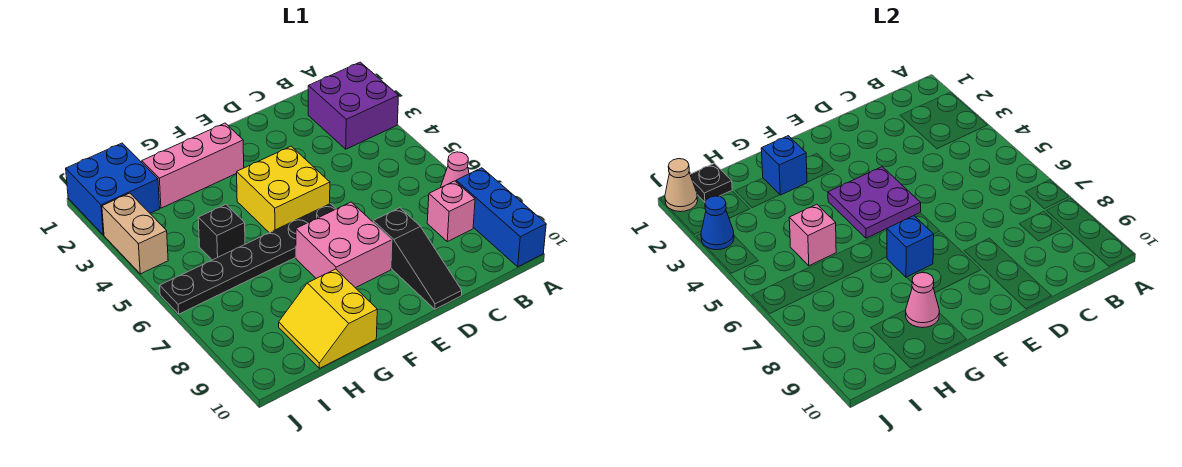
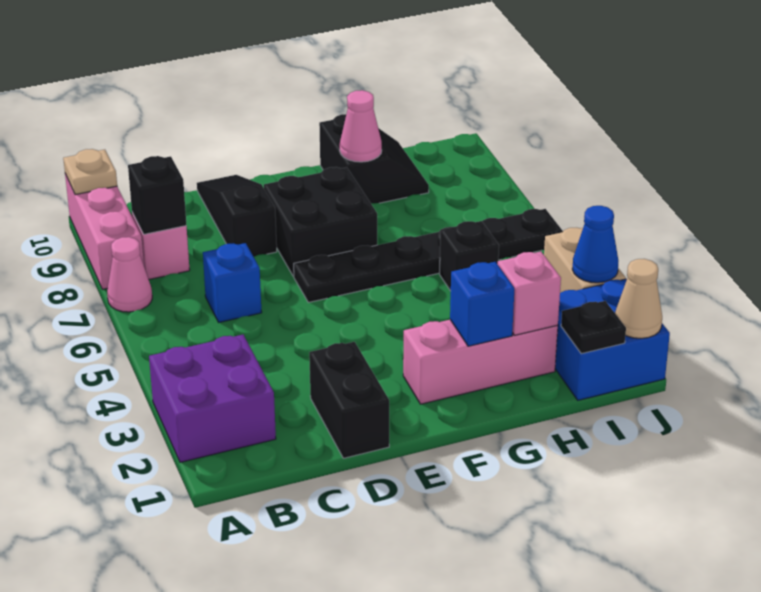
blue brick A8:A10 level 1 -> pink brick A8:A10 level 1
none -> tan plate A10 level 2
none -> black brick B8 level 2
none -> black brick D1:D2 level 1
yellow brick E4:F5 level 1 -> none
purple plate E4:F5 level 2 -> none
pink brick E7:F8 level 1 -> black brick E7:F8 level 1
blue brick F7 level 2 -> blue brick C6 level 1
yellow slope G9:H10 level 1 top G -> black slope G9:H10 level 1 top G
pink brick H5 level 2 -> pink brick H2 level 2

